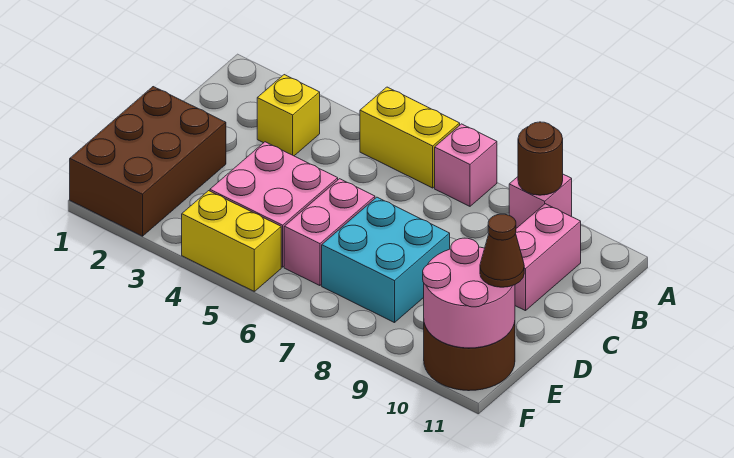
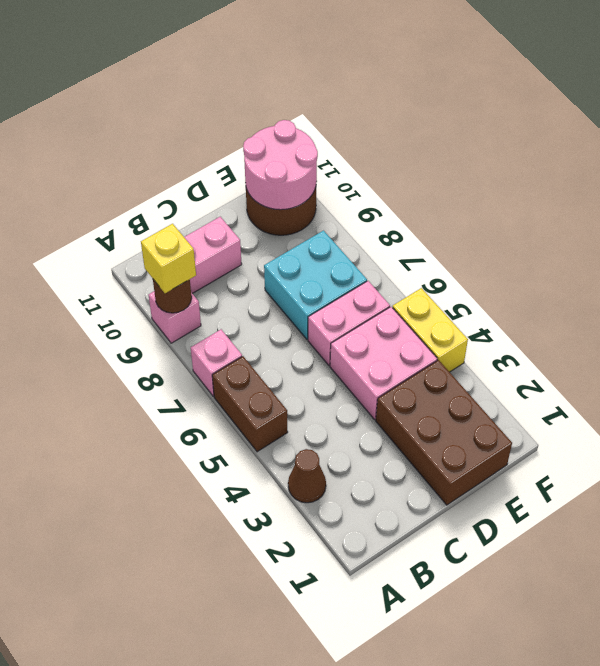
yellow brick A5:A6 level 1 -> brown brick A5:A6 level 1
yellow brick B3 level 1 -> yellow brick A9 level 3
brown brick D1:F2 level 1 -> brown brick D1:E3 level 1
brown cone E11 level 3 -> brown cone A3 level 1

